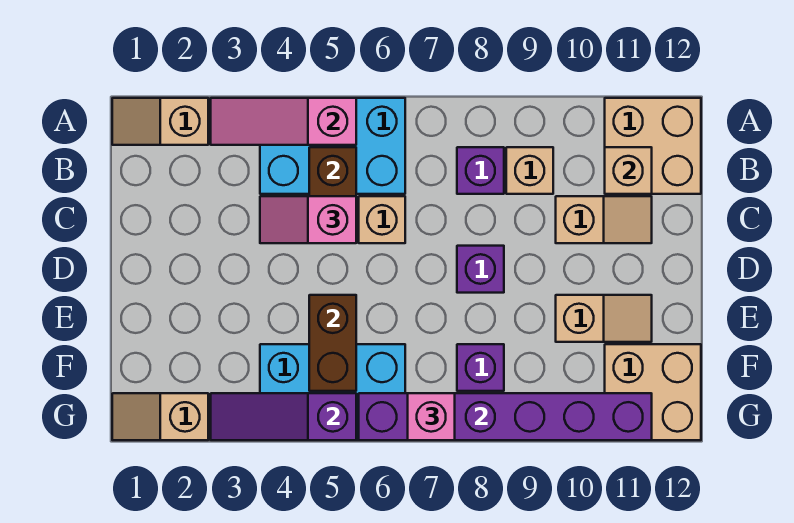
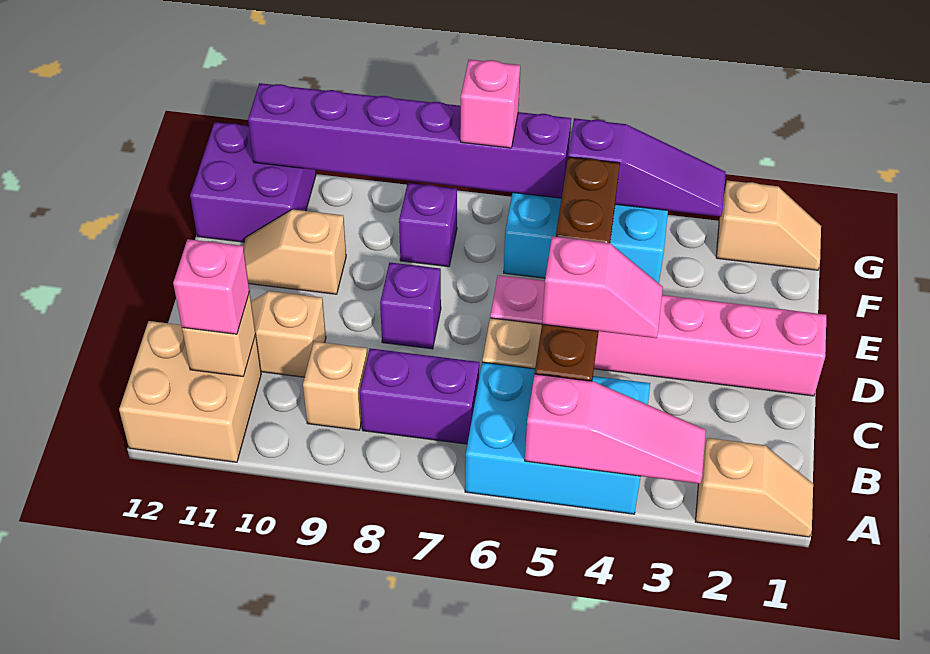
purple brick B8 level 1 -> purple brick B7:B8 level 1
none -> pink brick B11 level 3
none -> pink brick D1:D6 level 1
tan brick F11:G12 level 1 -> purple brick F11:G12 level 1

